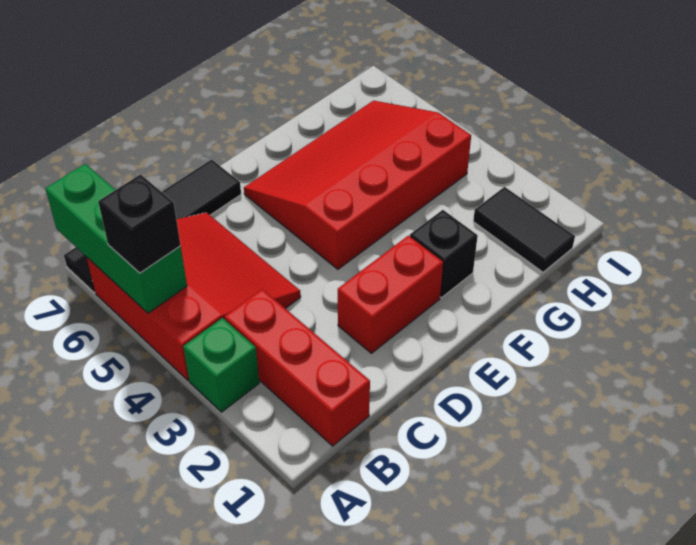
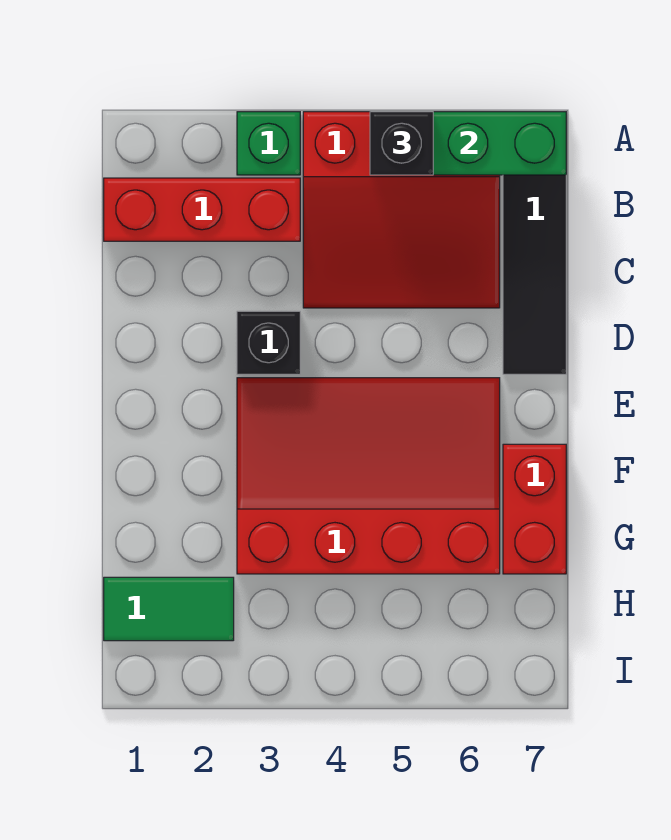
red brick D2:E2 level 1 -> red brick F7:G7 level 1
red slope E4:H6 level 1 top 4 -> red slope E3:G6 level 1 top G
black brick F2 level 1 -> black brick D3 level 1
black tile H1:H2 level 1 -> green tile H1:H2 level 1

